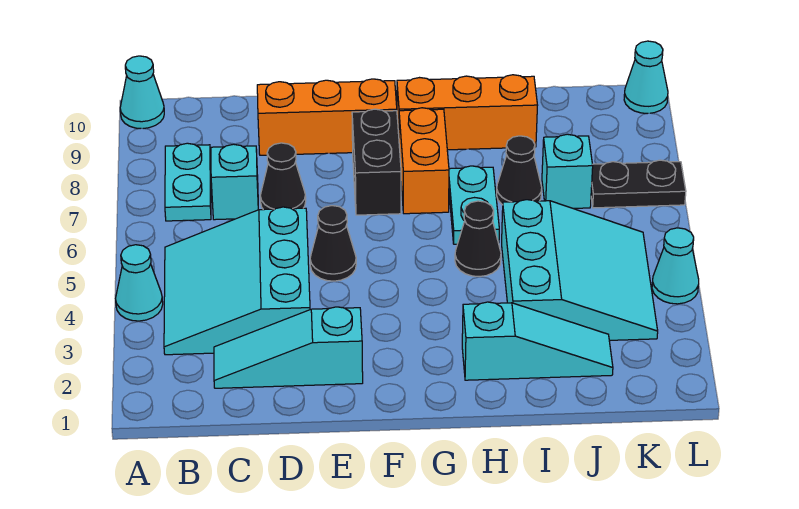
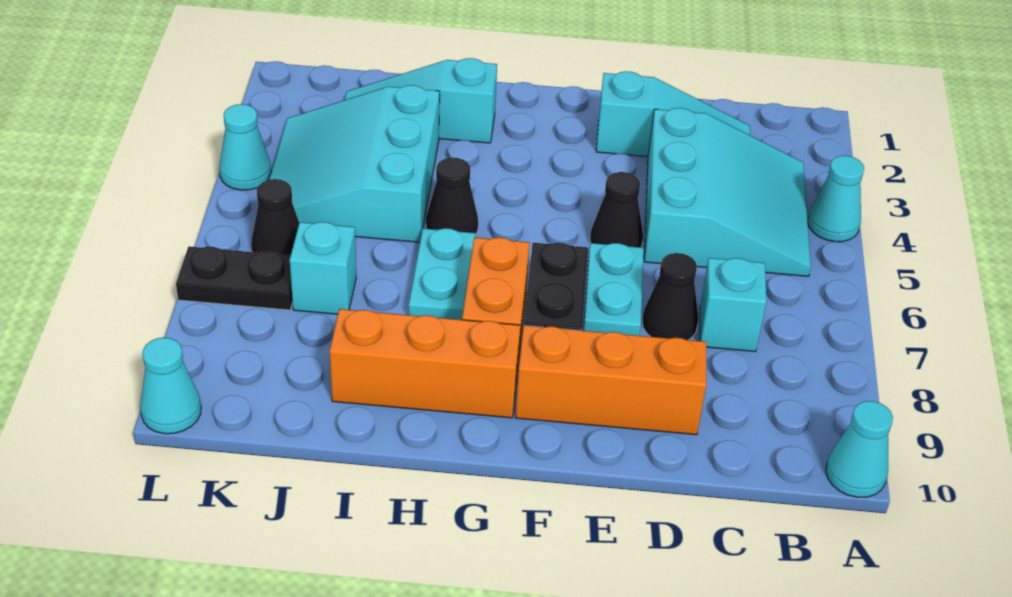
cyan plate B7:B8 level 1 -> cyan plate E6:E7 level 1
black cone I7 level 1 -> black cone K6 level 1

